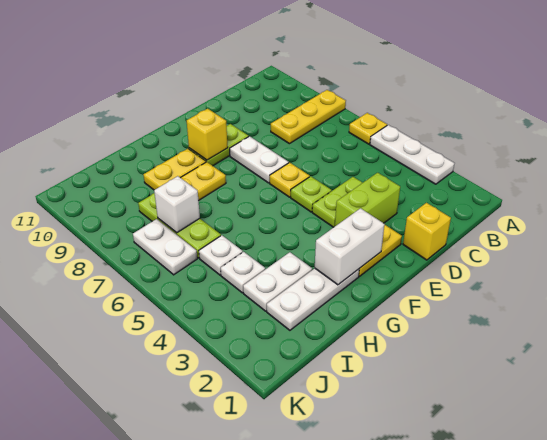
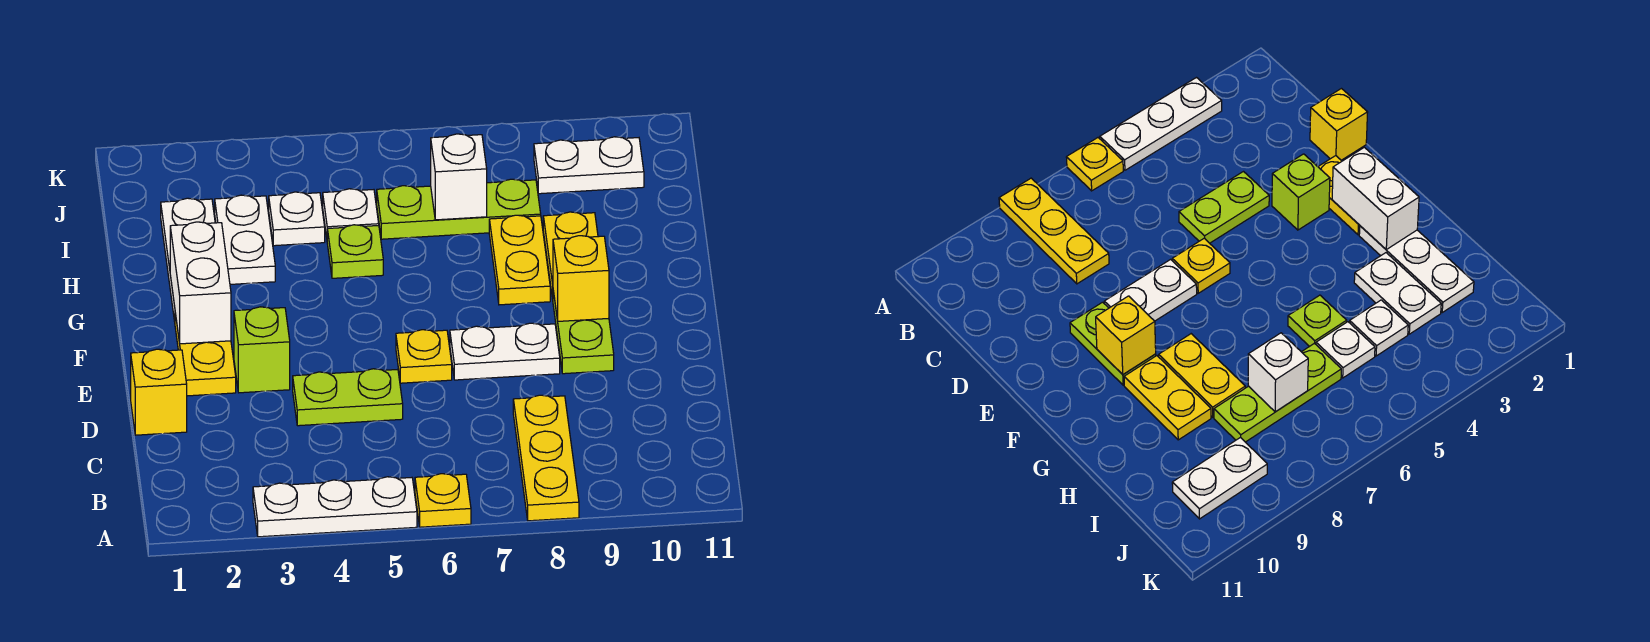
lime brick D3:E3 level 1 -> lime brick E3 level 1
lime plate D4:E4 level 1 -> lime plate D4:D5 level 1
lime plate E5 level 1 -> lime plate H5 level 1
white plate J6:J7 level 1 -> white plate J9:J10 level 1

